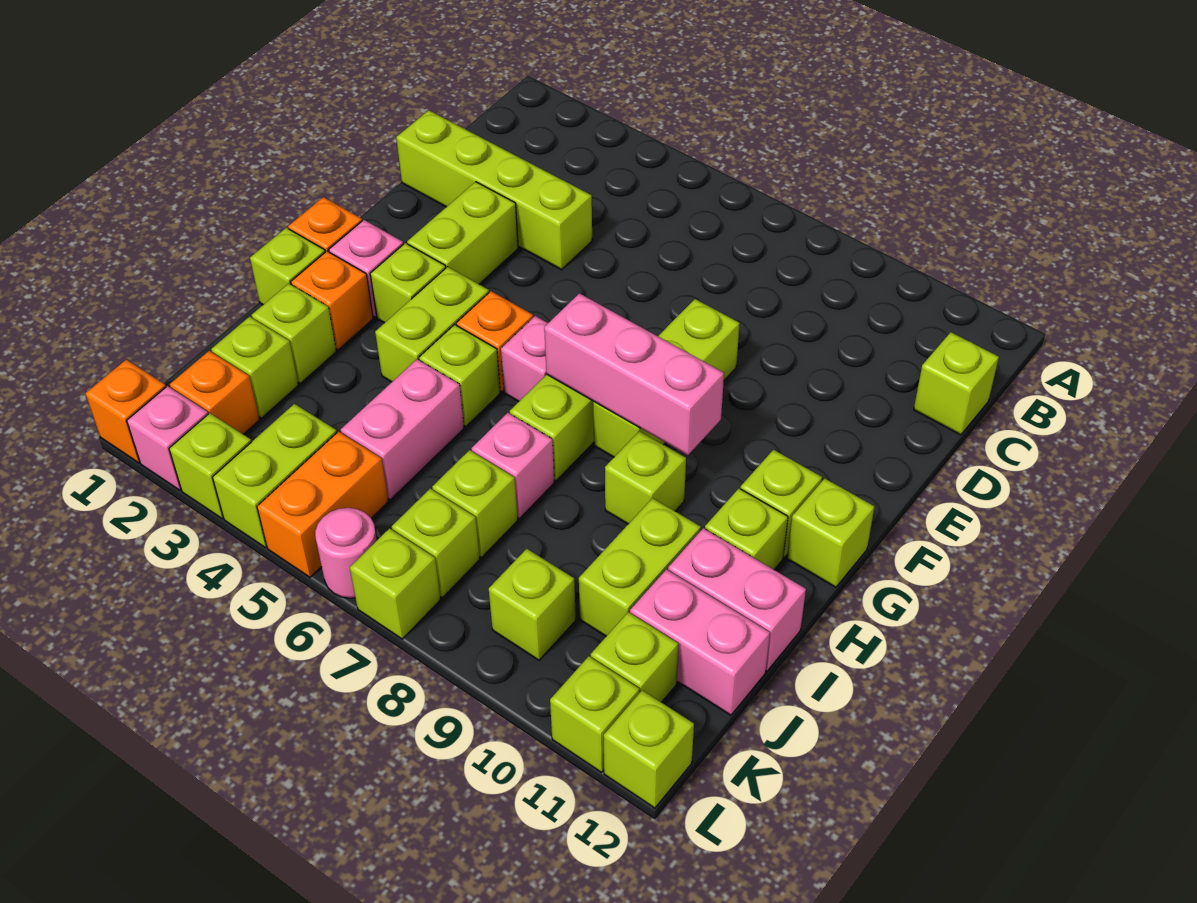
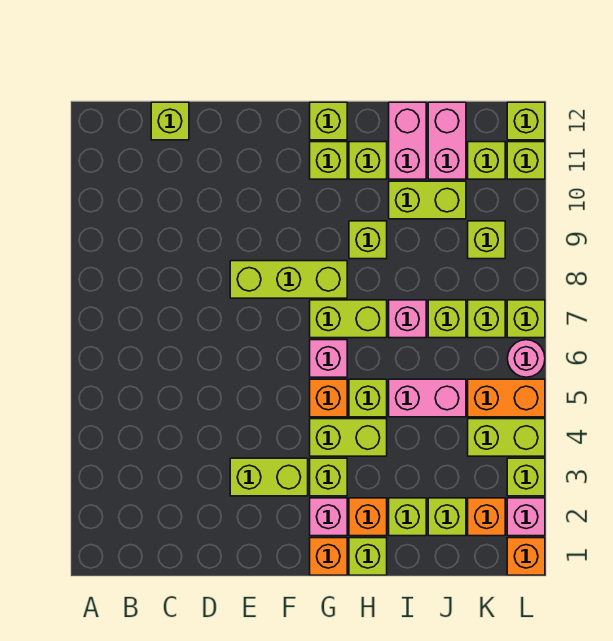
lime brick D1:D4 level 1 -> none
pink brick G7:G9 level 2 -> none

